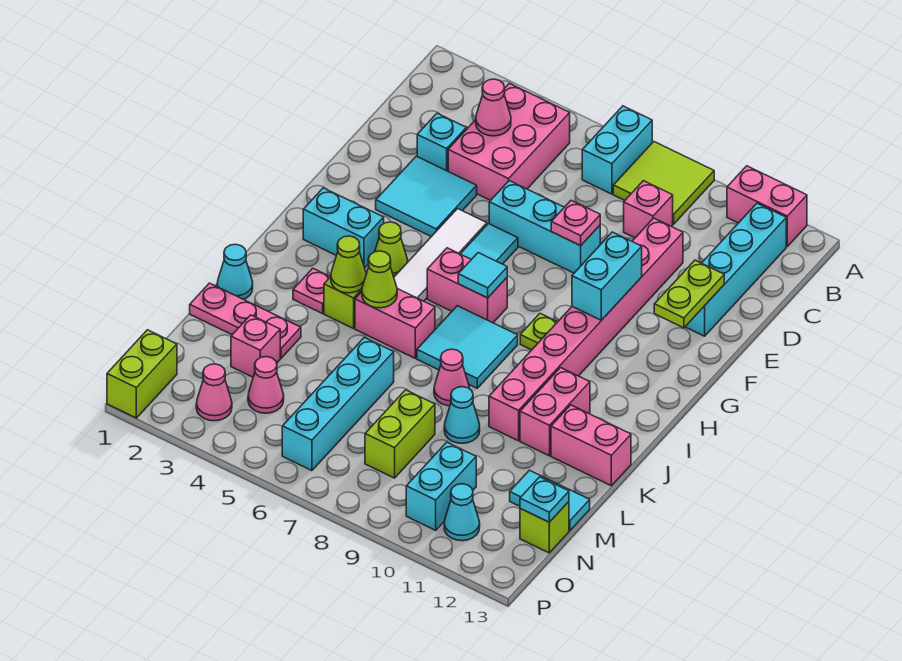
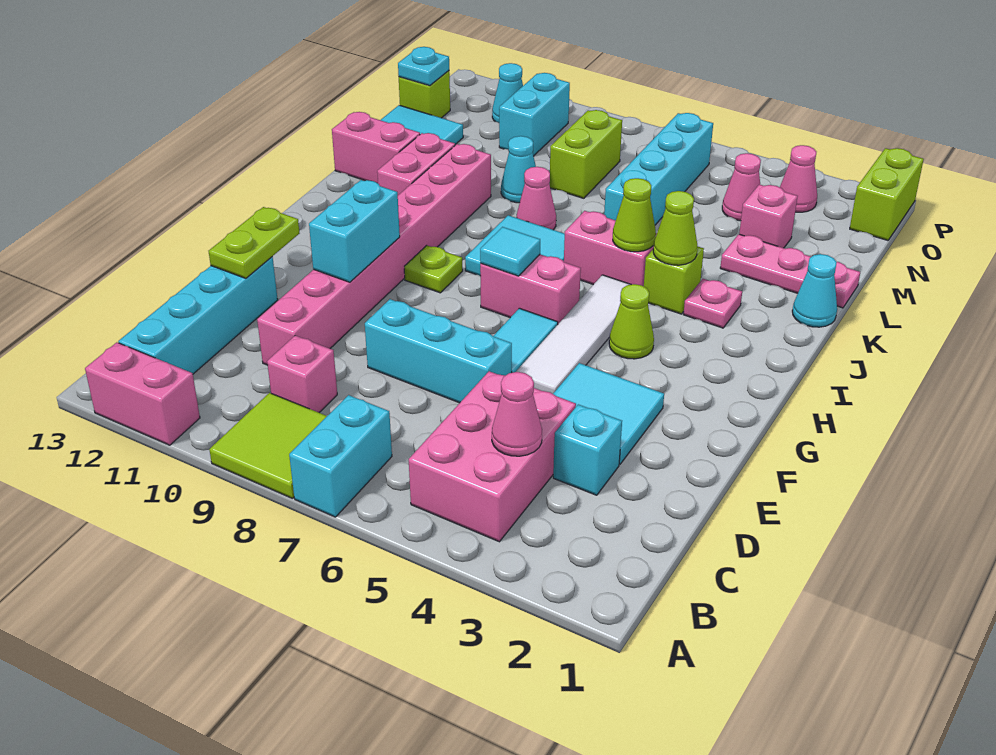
pink plate E8 level 2 -> none
cyan brick H2:H3 level 1 -> none

